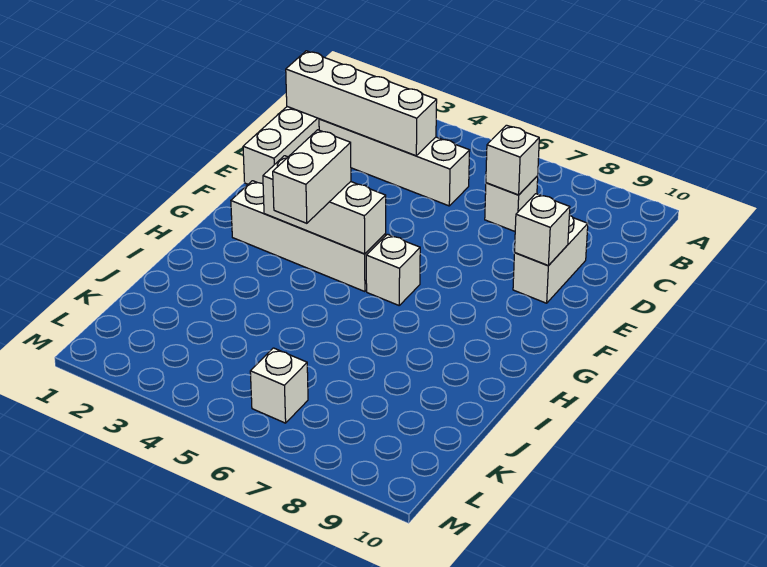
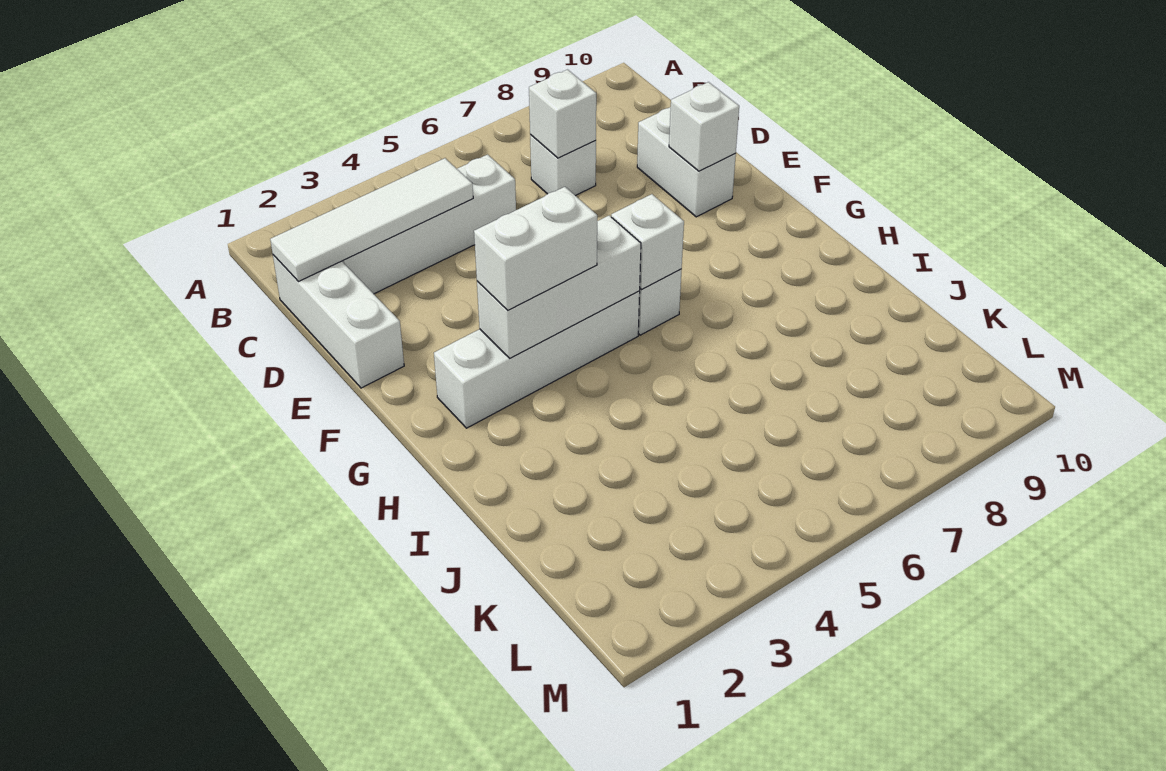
white brick C1:C4 level 2 -> white tile C1:C4 level 2
white brick G4:H4 level 3 -> white brick G3:G4 level 3
white brick L6 level 1 -> white brick G6 level 2

